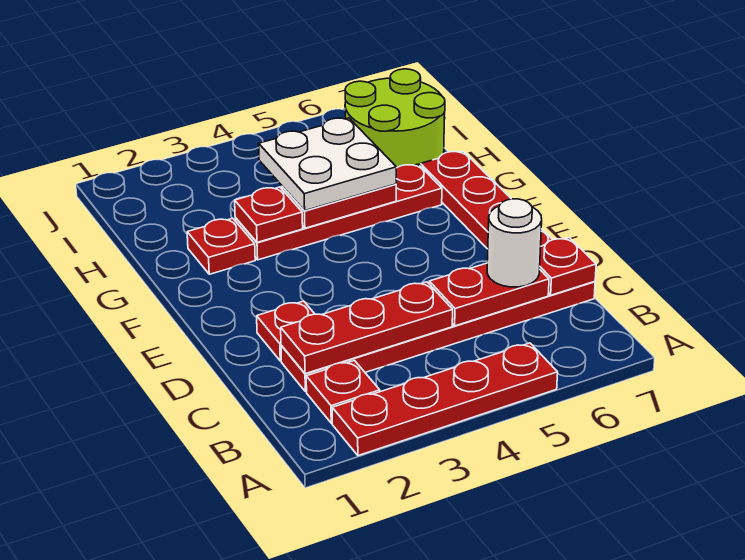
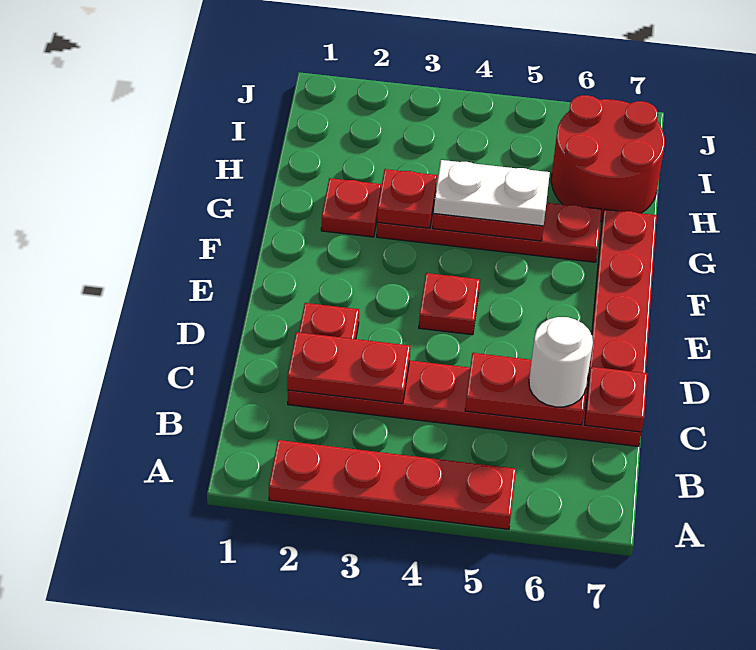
red plate B2 level 1 -> red plate E4 level 1
red plate C2:C4 level 2 -> red plate C2:C3 level 2
white plate G4:H5 level 3 -> white plate G4:G5 level 3
lime round brick H6:I7 level 1 -> red round brick H6:I7 level 1

